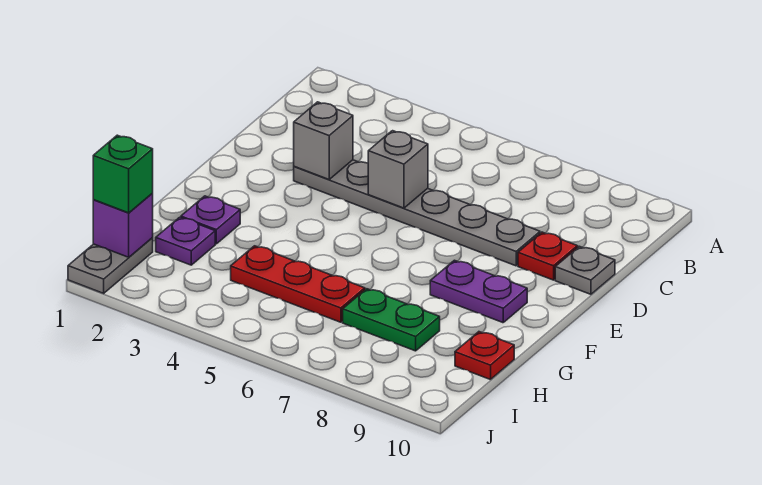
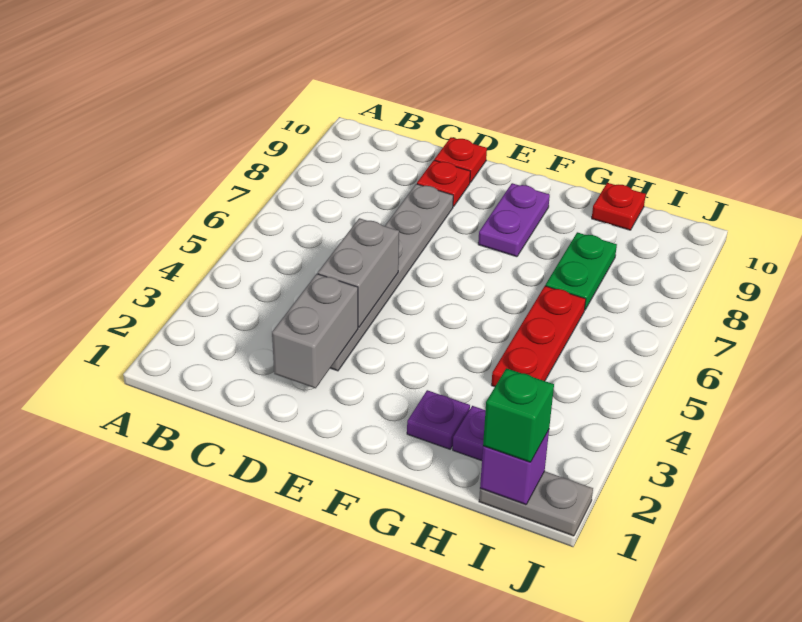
grey brick D3 level 2 -> grey brick D2:D3 level 2
grey brick D5 level 2 -> grey brick D4:D5 level 2
grey plate D10 level 1 -> red plate D10 level 1

